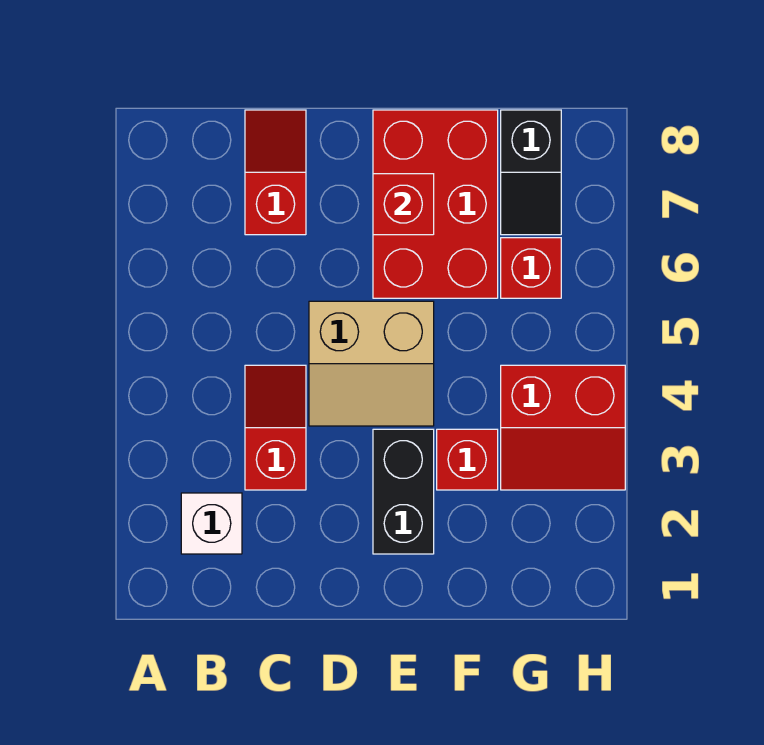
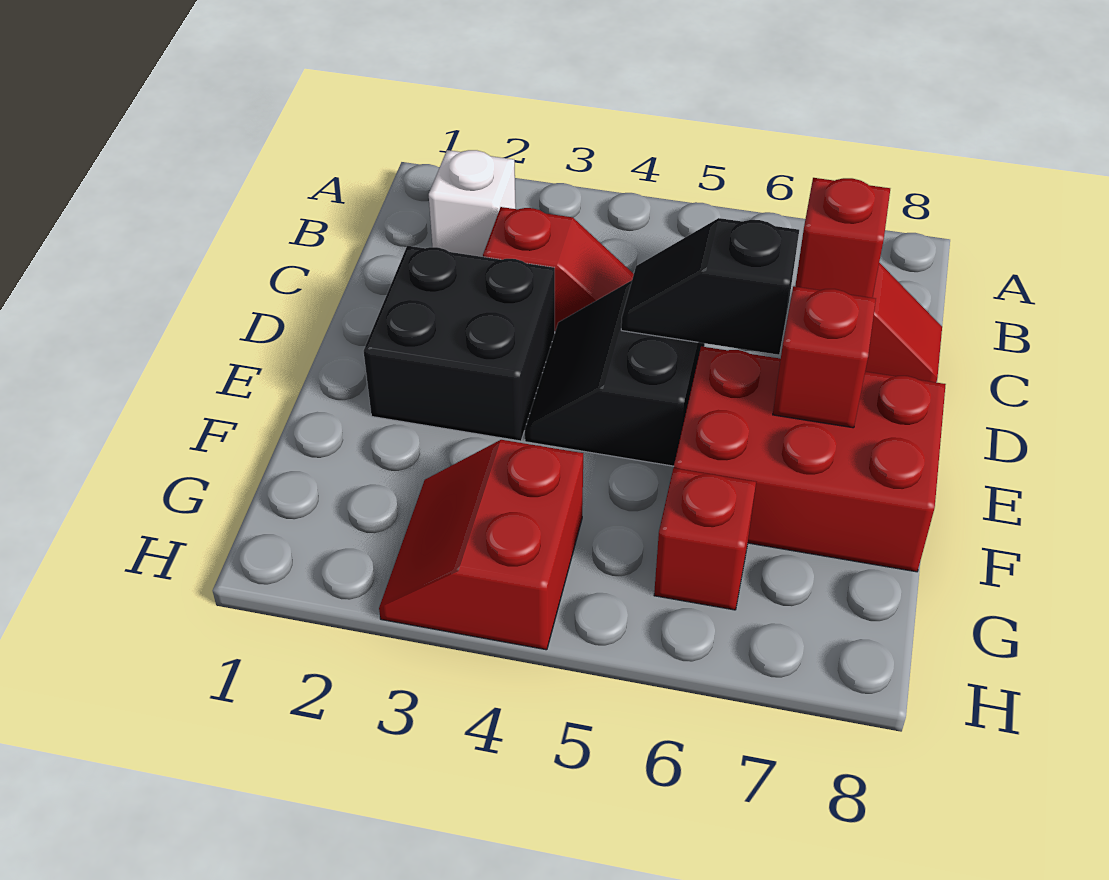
tan slope D4:E5 level 1 top 5 -> black slope D4:E5 level 1 top 5
black brick E2:E3 level 1 -> black brick D2:E3 level 1
red brick F3 level 1 -> red brick C7 level 2
black slope G7:G8 level 1 top 8 -> black slope D5:D6 level 2 top 6

